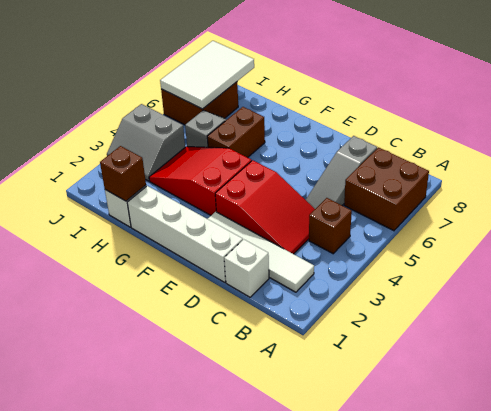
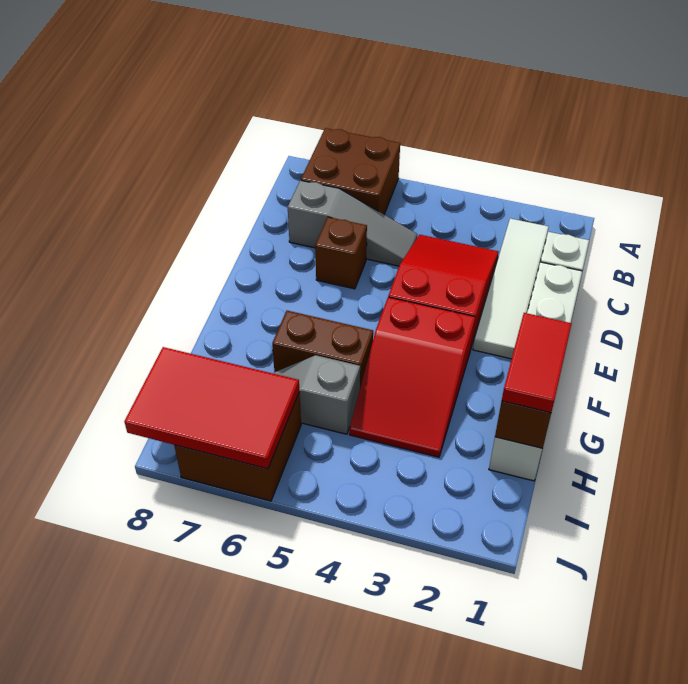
brown brick B4 level 1 -> brown brick D6 level 1
none -> red tile G1:H1 level 3
grey slope I3:J4 level 1 top 4 -> none
white tile I6:J8 level 2 -> red tile I6:J8 level 2

